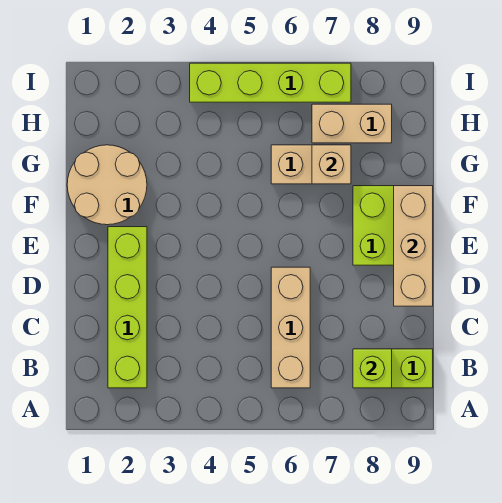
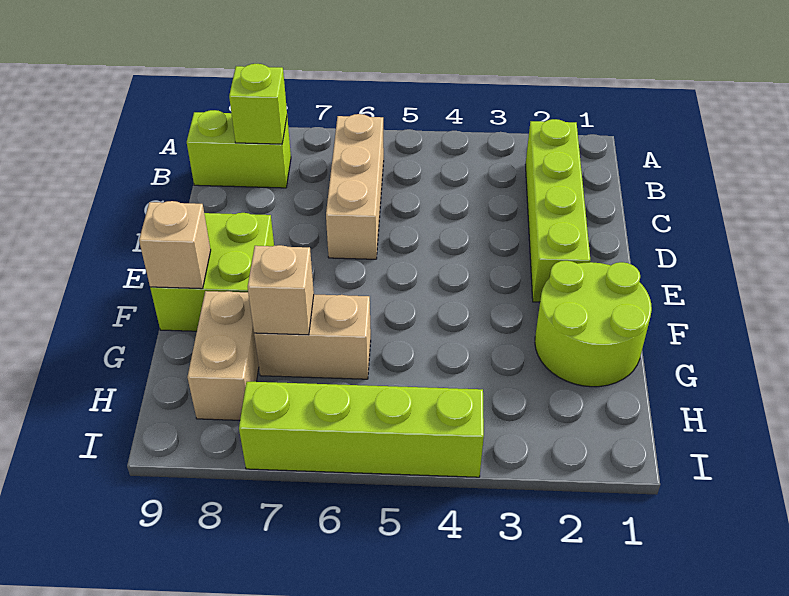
tan brick D9:F9 level 2 -> tan brick F9 level 2
tan round brick F1:G2 level 1 -> lime round brick F1:G2 level 1
tan brick H7:H8 level 1 -> tan brick G8:H8 level 1

